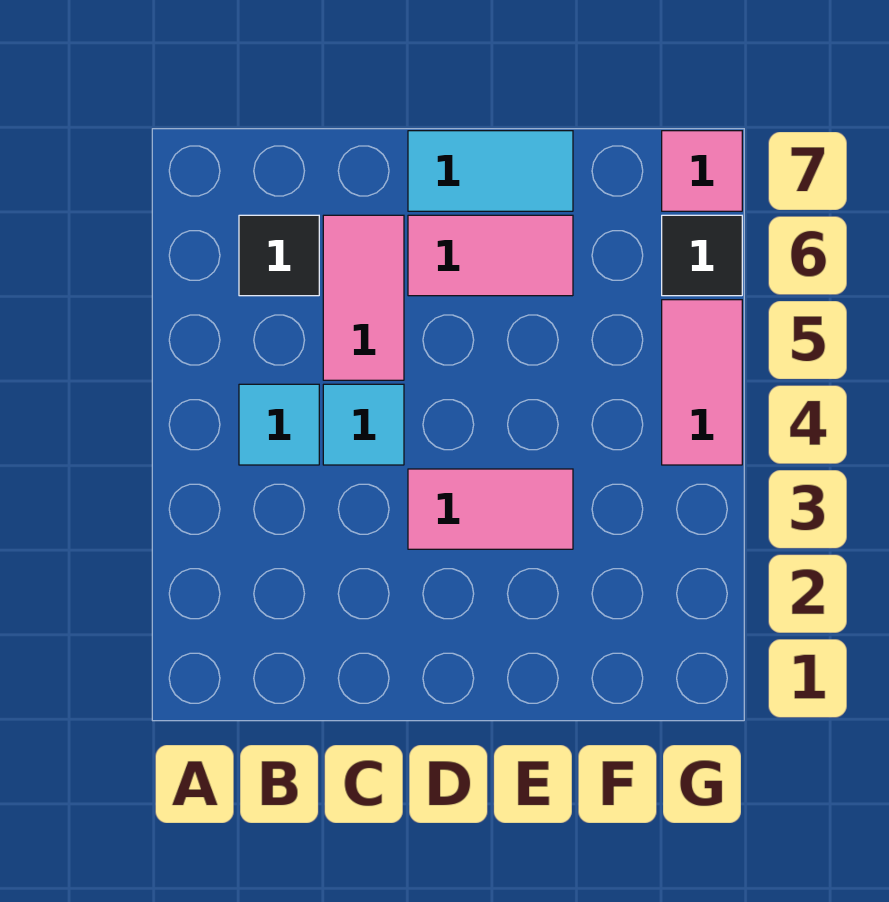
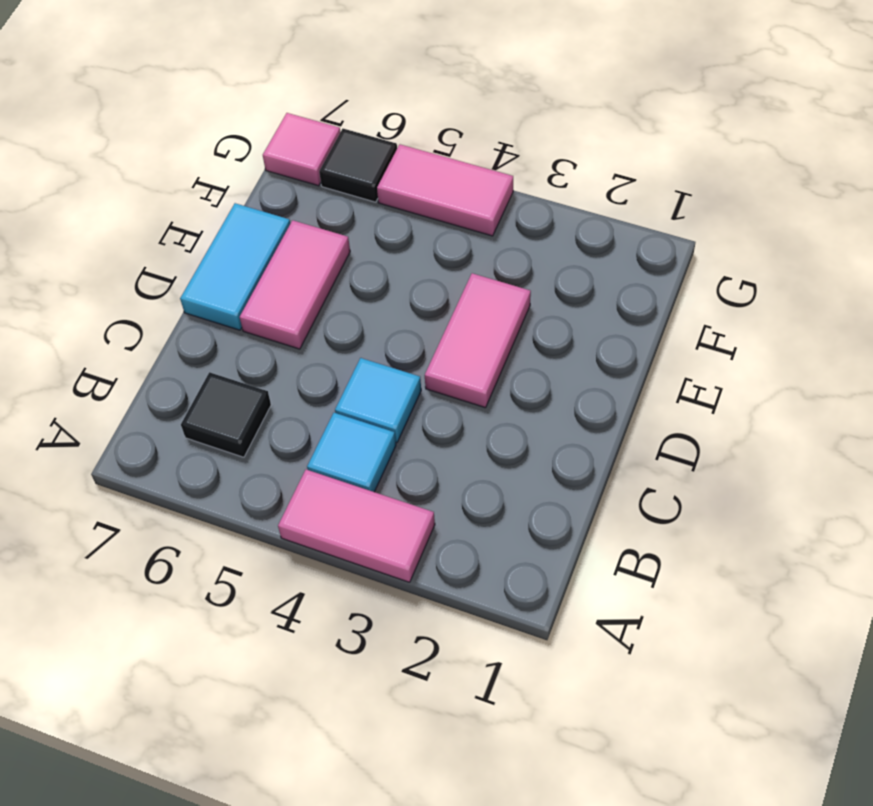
pink tile C5:C6 level 1 -> pink tile A3:A4 level 1

